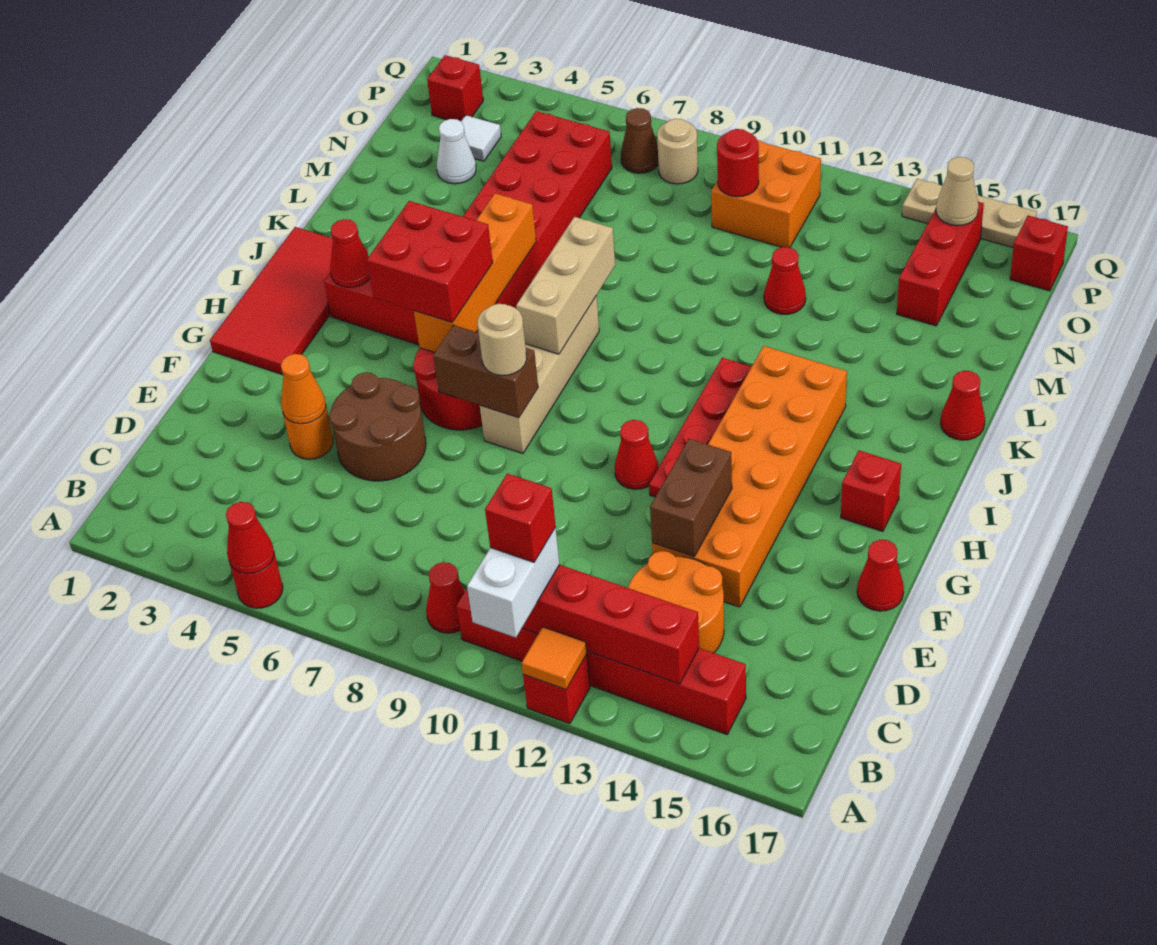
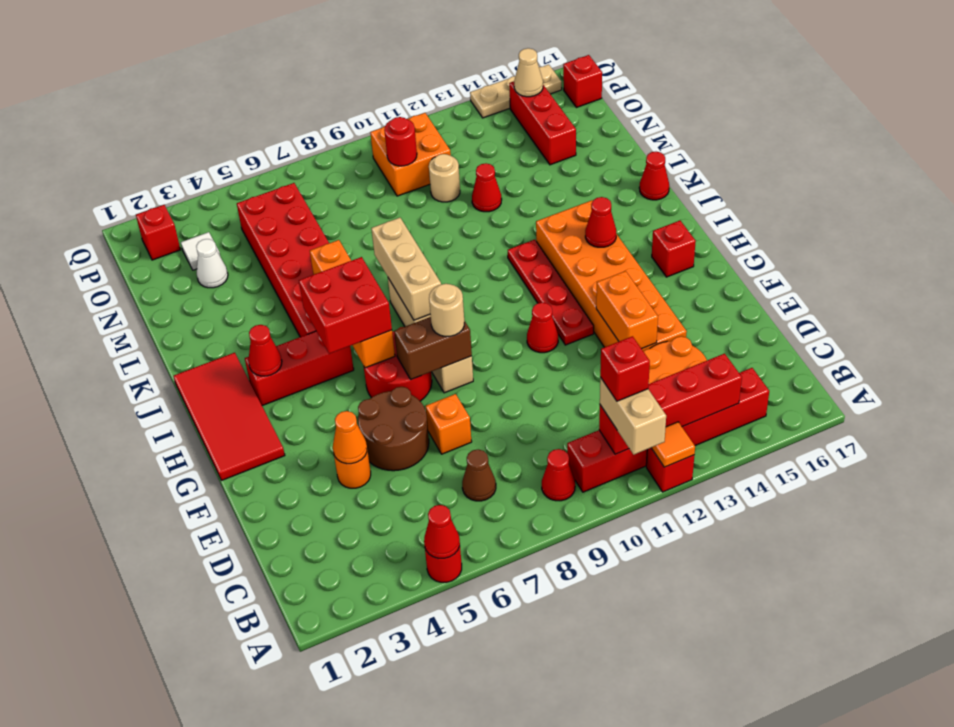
white brick A11:B11 level 3 -> tan brick A11:B11 level 3
none -> orange brick E7 level 1
brown brick E13:F13 level 2 -> orange brick E13:F13 level 2
red cone F17 level 1 -> red cone I14 level 2
brown cone P7 level 1 -> brown cone C7 level 1
tan round brick P8 level 1 -> tan round brick N11 level 1

